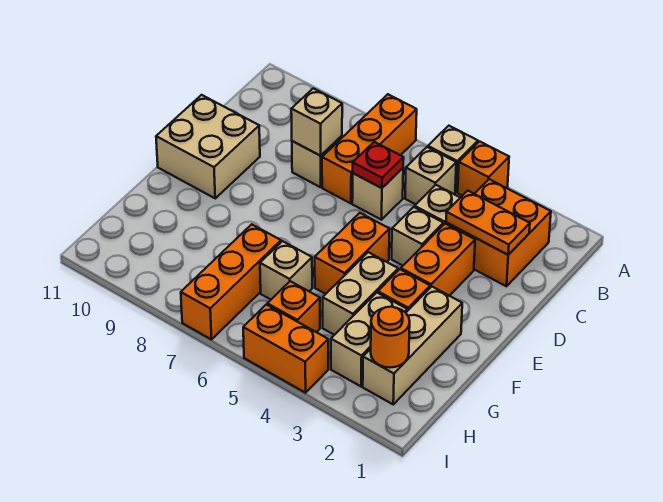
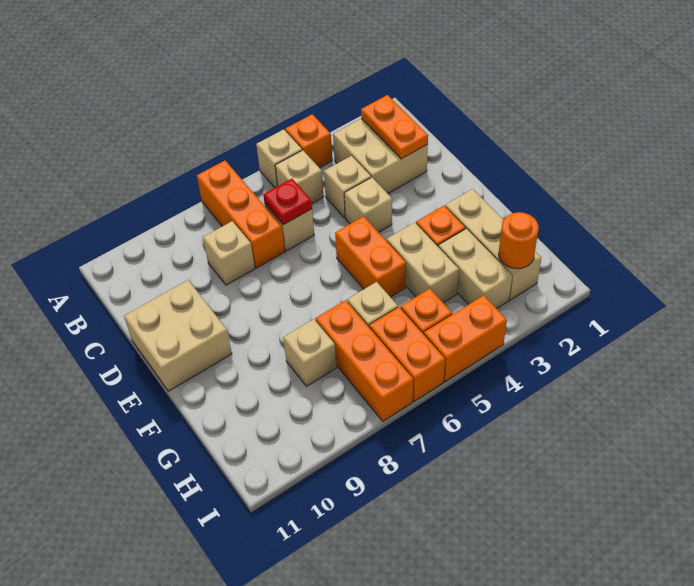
orange brick B2:C3 level 1 -> tan brick B2:C3 level 1
orange plate C2:C3 level 2 -> orange plate B2:C2 level 2
tan brick C8 level 2 -> tan brick G8 level 1
orange brick D3:E3 level 1 -> orange brick H6:I6 level 1

